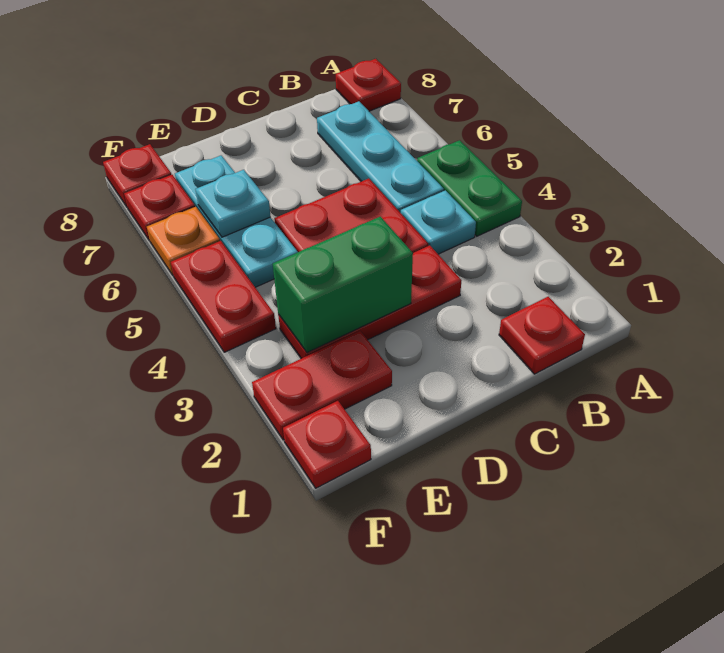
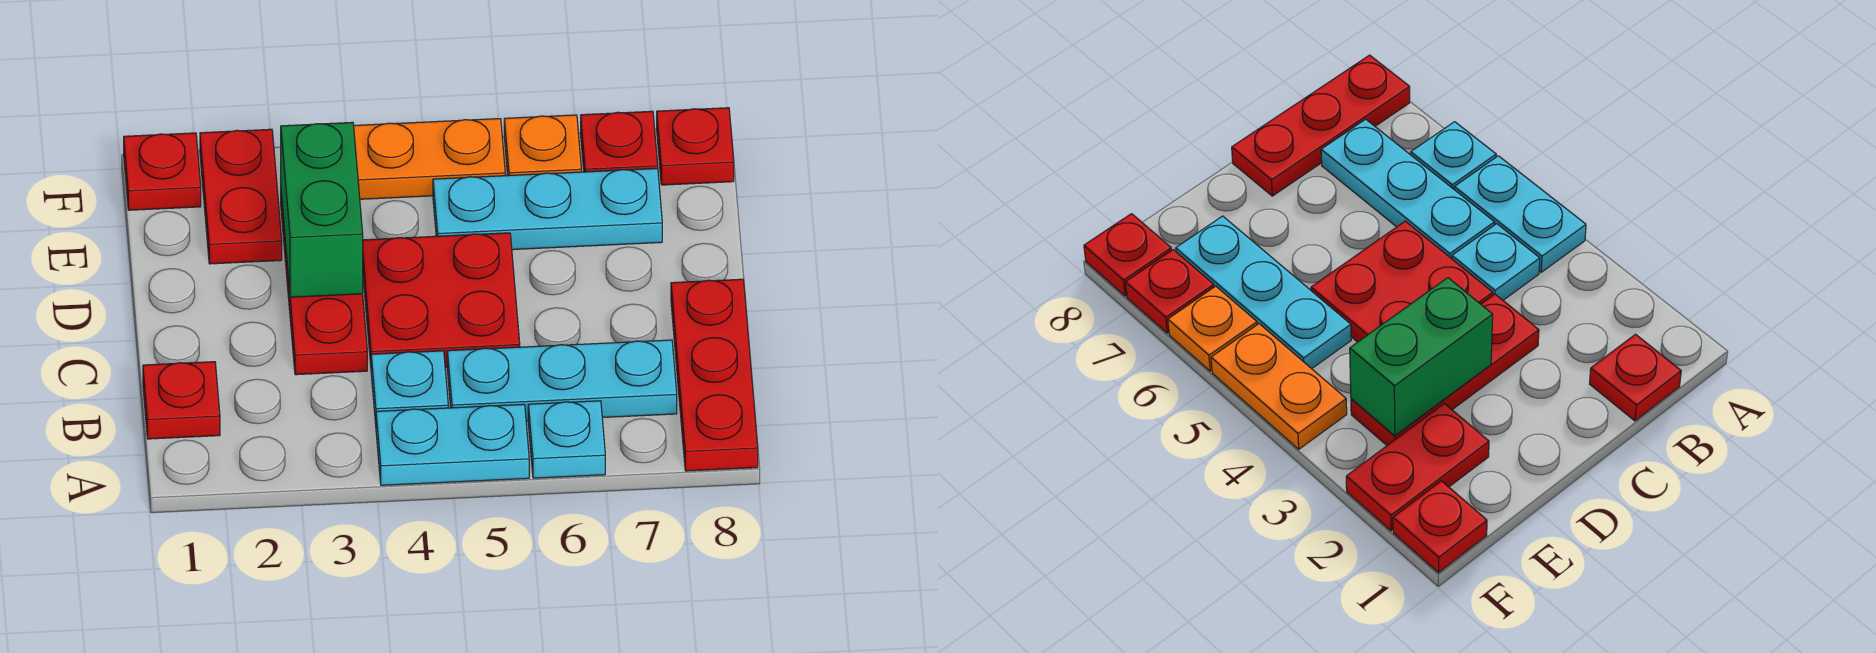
green plate A4:A5 level 1 -> cyan plate A4:A5 level 1
red plate A8 level 1 -> red plate A8:C8 level 1
cyan plate E6 level 2 -> cyan plate A6 level 1
red plate F4:F5 level 1 -> orange plate F4:F5 level 1

